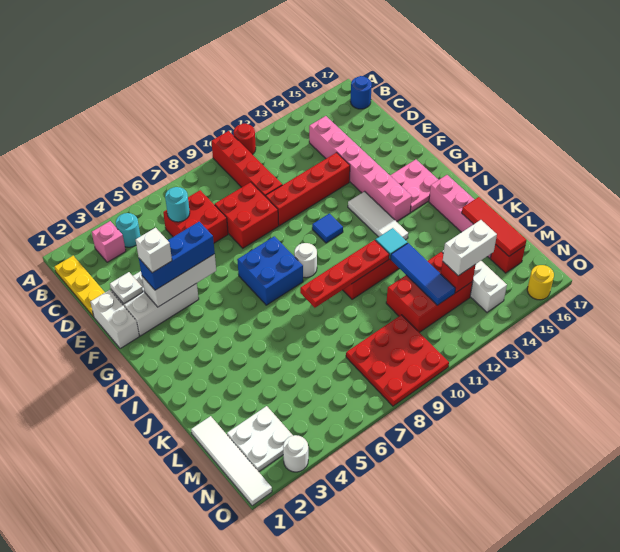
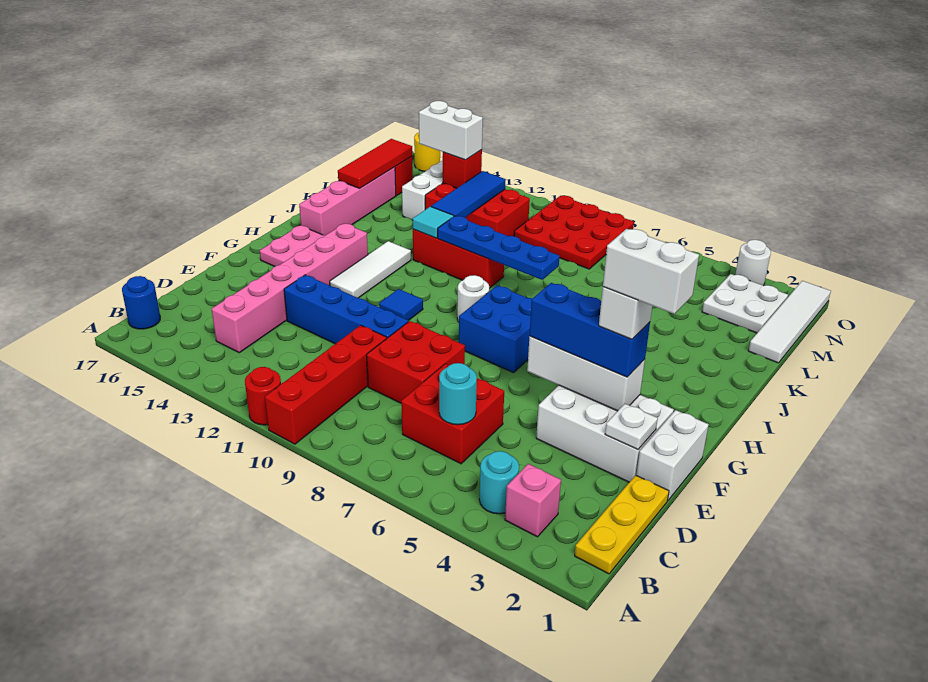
red brick E10:E13 level 1 -> blue brick E10:E13 level 1
none -> white brick F2:F3 level 5
red plate J8:J11 level 2 -> blue plate J8:J11 level 2

